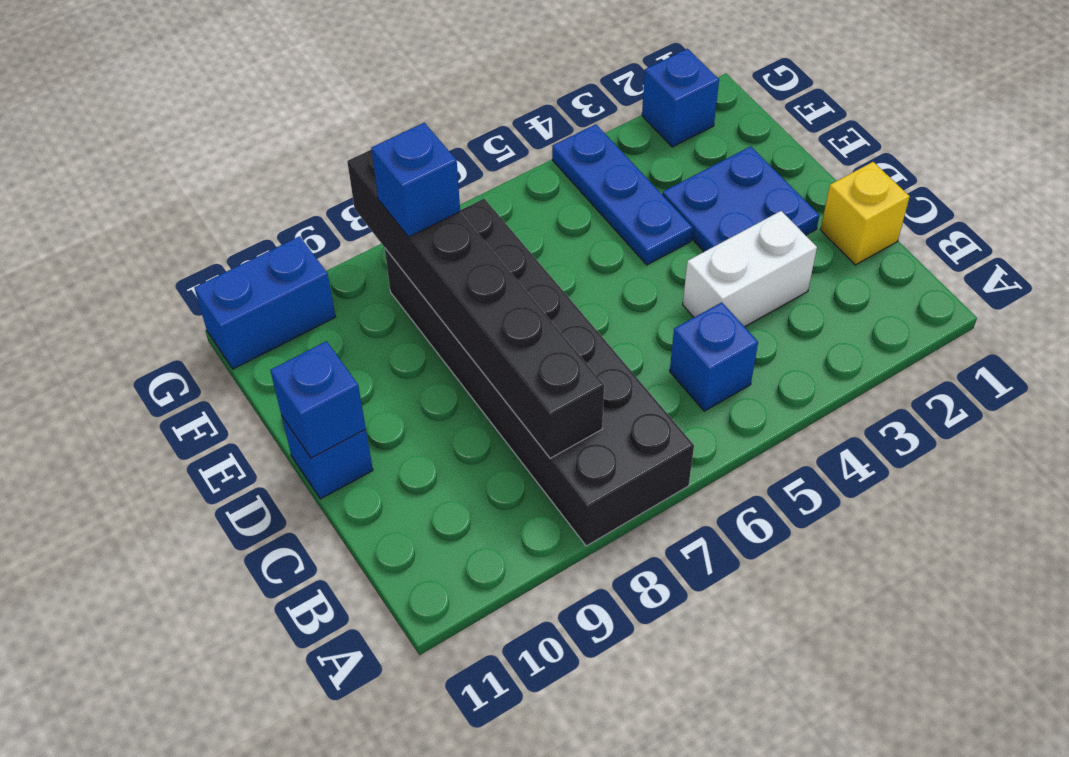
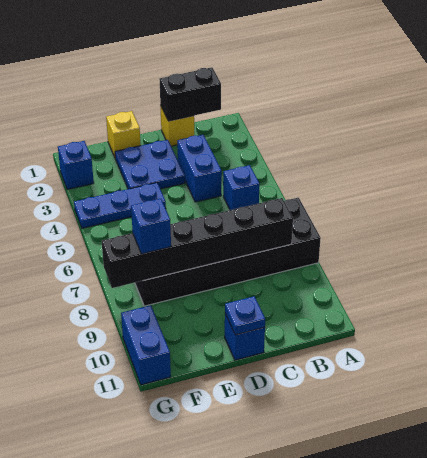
none -> black brick B1:C1 level 2
white brick C3:C4 level 1 -> blue brick C3:C4 level 1
blue brick D11 level 2 -> blue plate D11 level 2
none -> yellow brick E1 level 1

